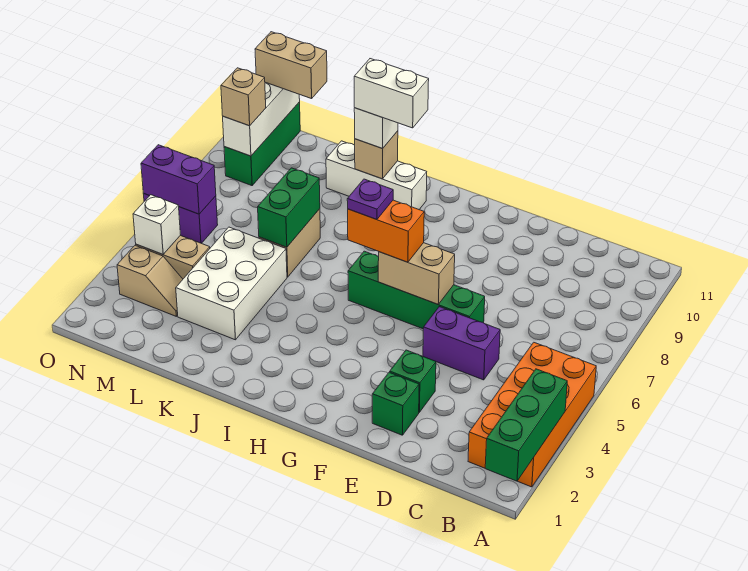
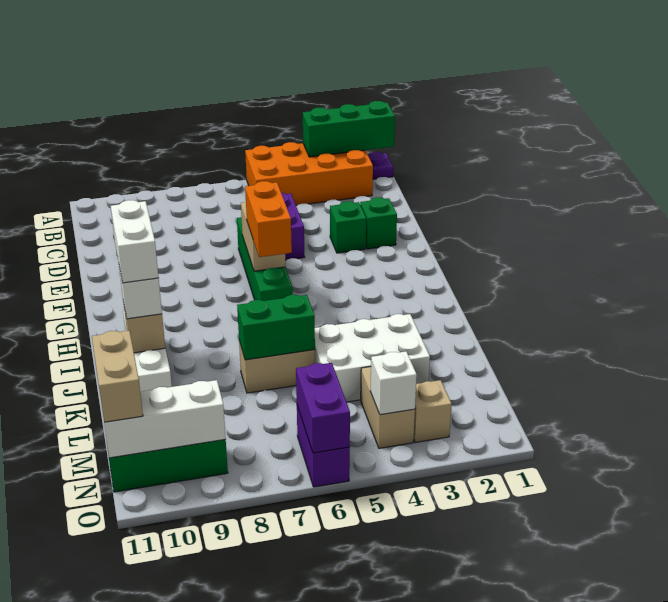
purple plate H6 level 4 -> purple plate A1 level 1
tan brick N9 level 3 -> none

